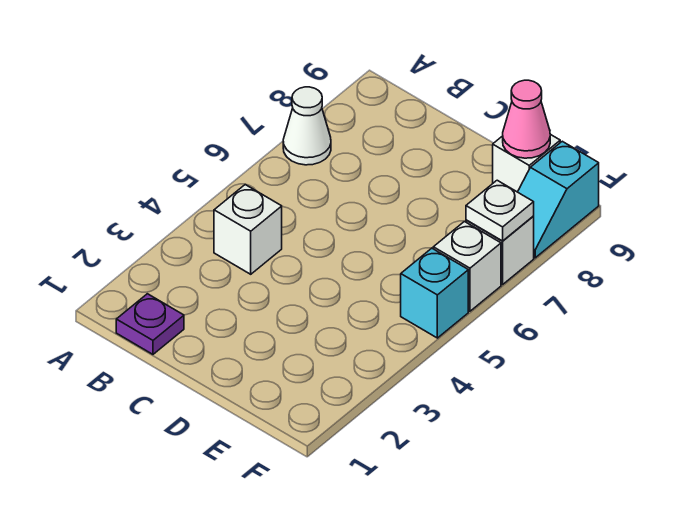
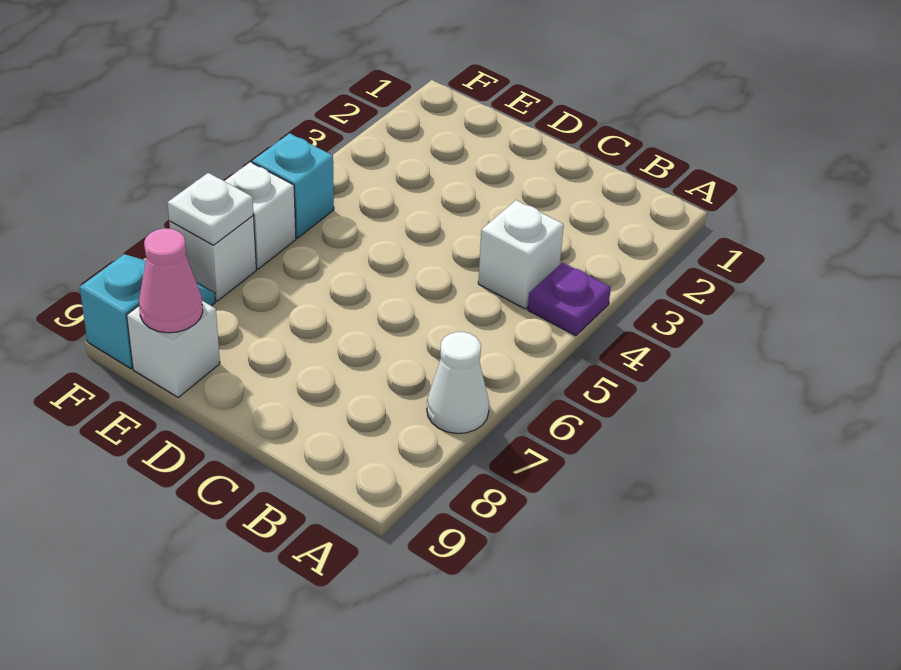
purple plate B1 level 1 -> purple plate A4 level 1

